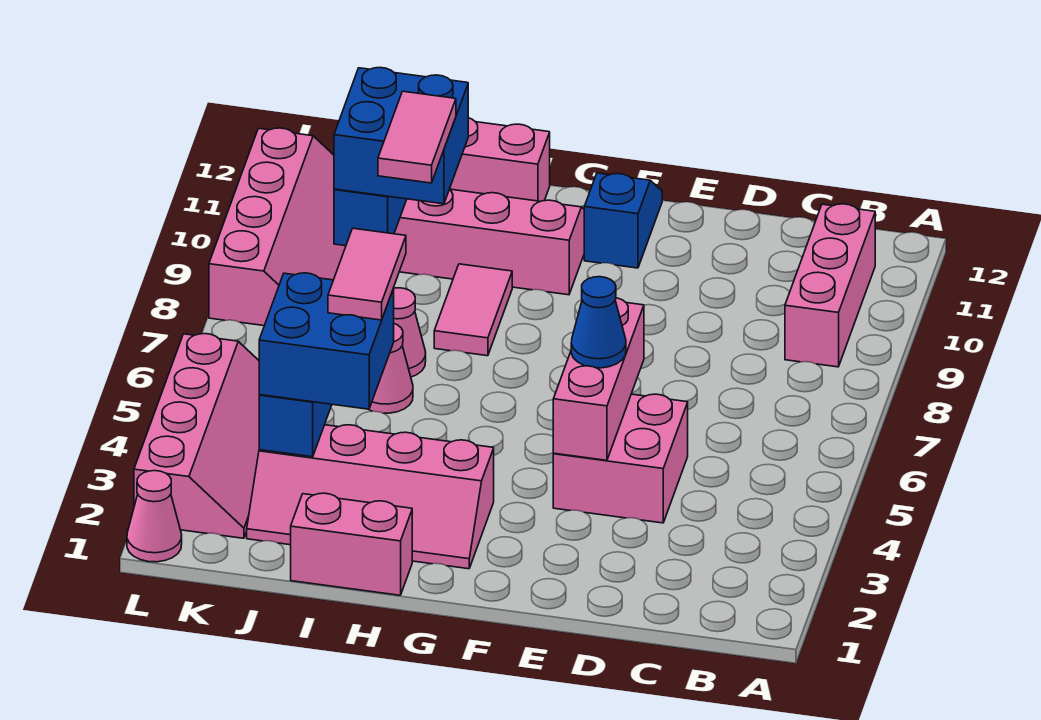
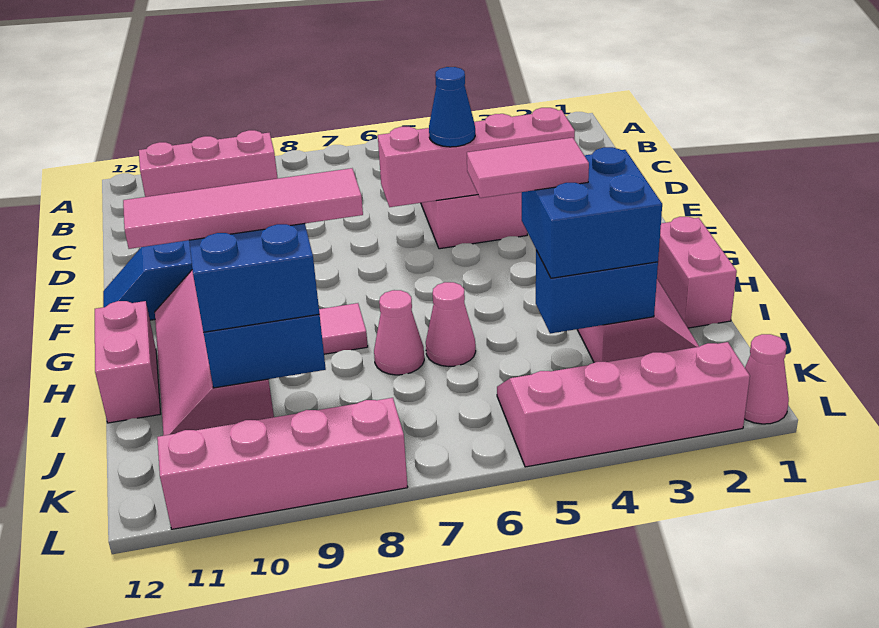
pink brick E4:E6 level 2 -> pink brick E3:E6 level 2
pink tile I8:I9 level 4 -> pink tile I8:I11 level 4

